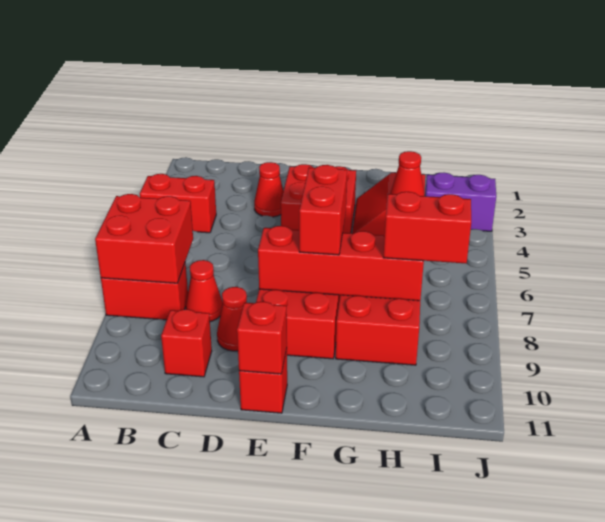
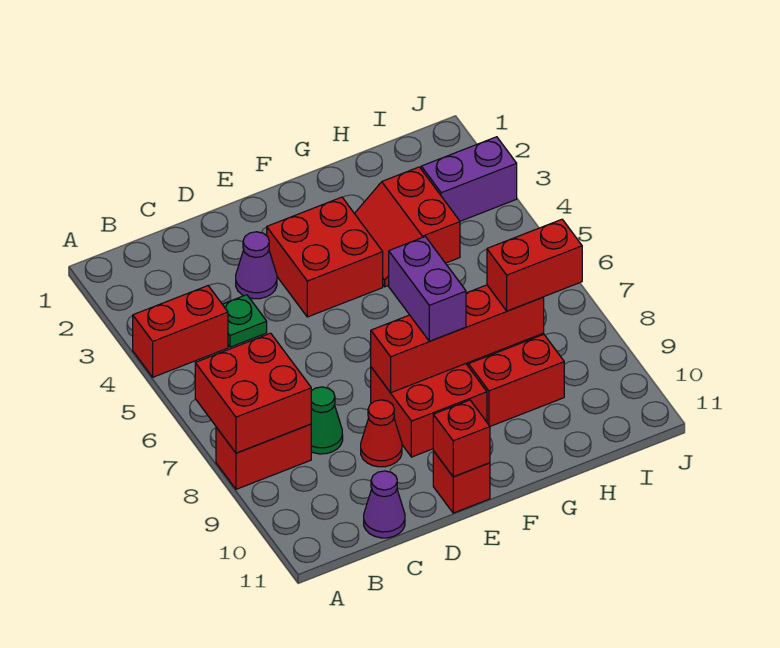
none -> green plate C4 level 1
red cone C8 level 1 -> green cone C8 level 1
red brick C10 level 1 -> none
none -> purple cone C11 level 1
red cone D3 level 1 -> purple cone D3 level 1
red brick F7:F8 level 3 -> purple brick F7:F8 level 3
red cone H4 level 2 -> none

